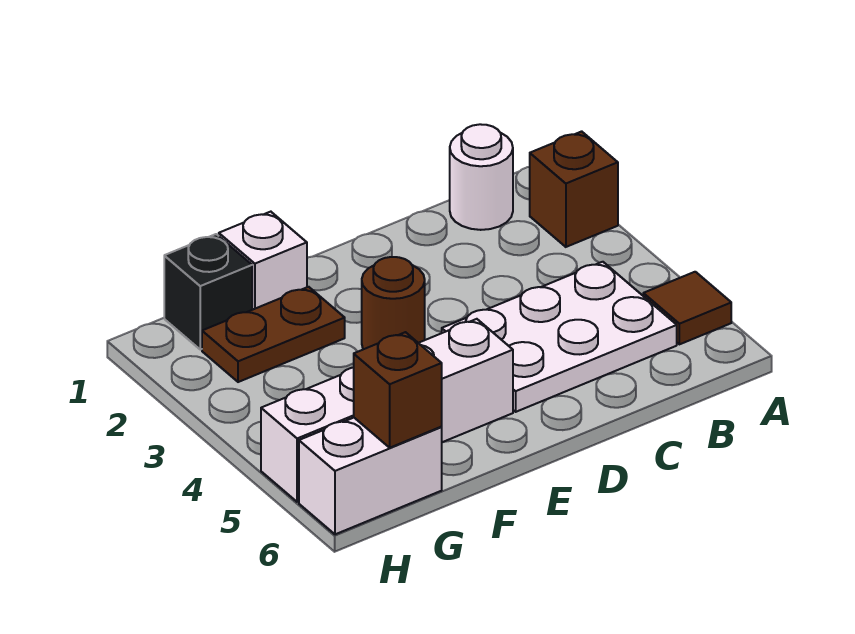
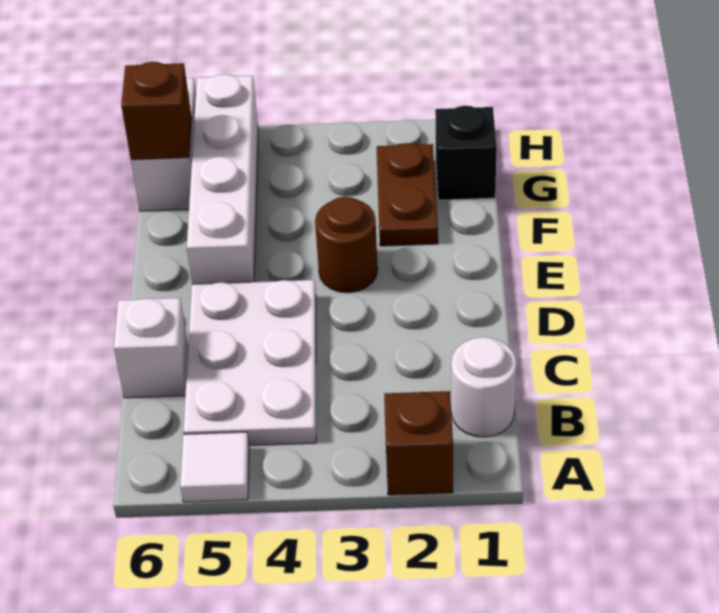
brown tile A5 level 1 -> white tile A5 level 1
white brick F1 level 1 -> white brick C6 level 1

